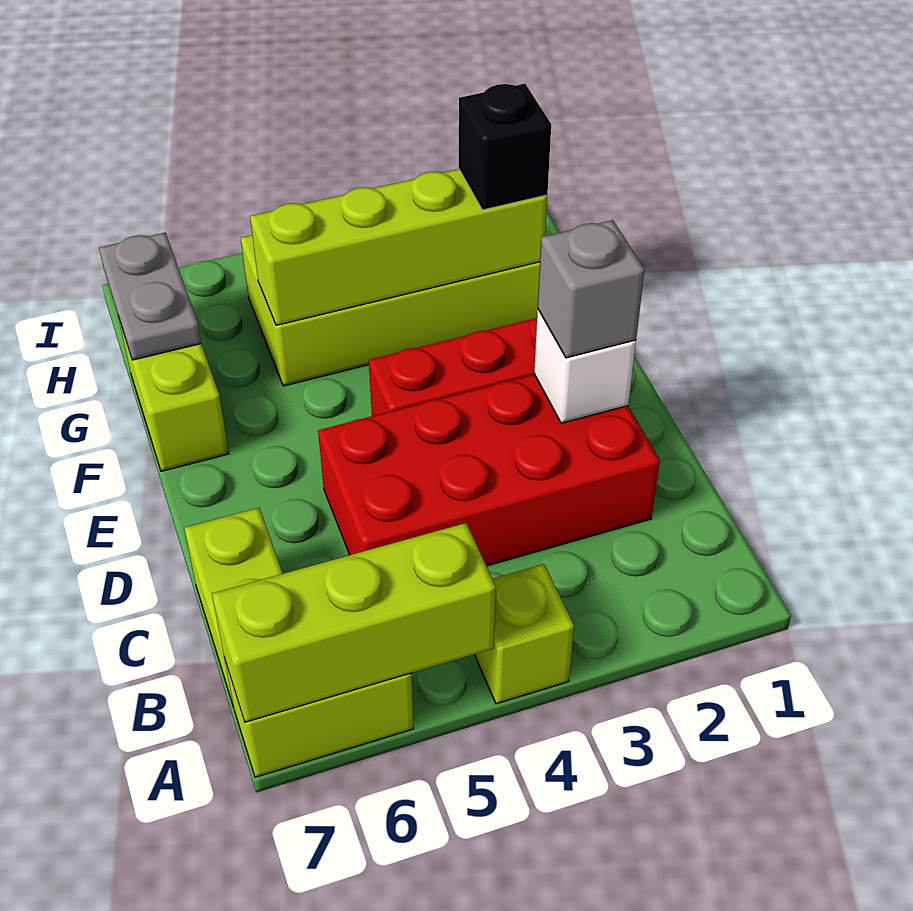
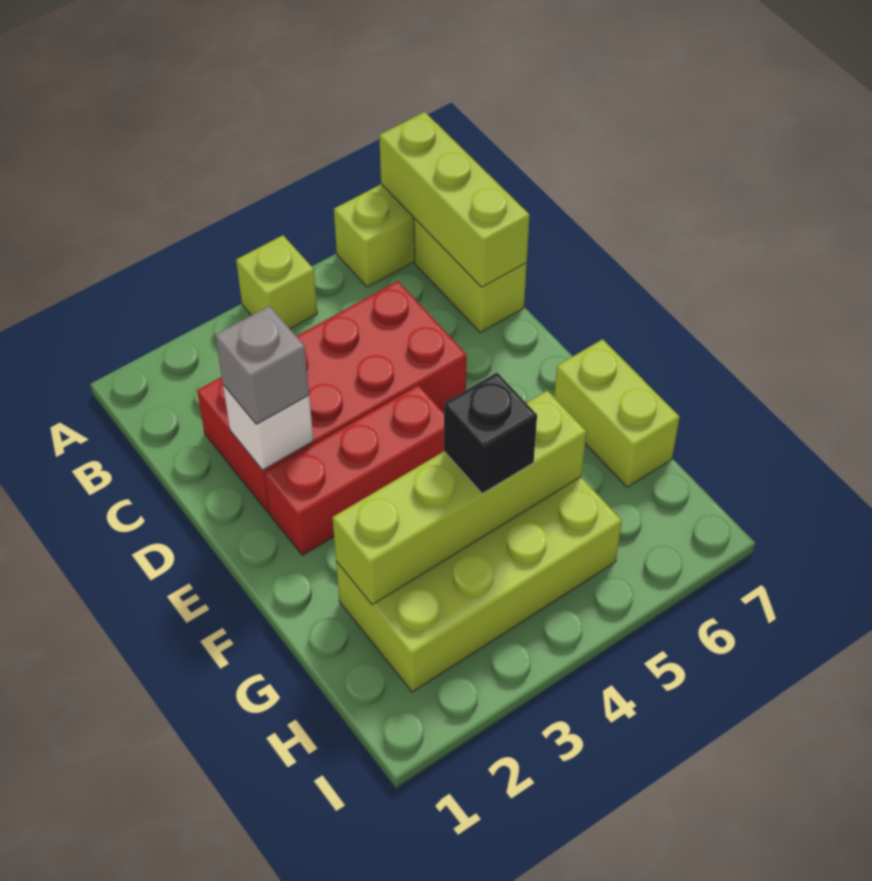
lime brick A5:A7 level 2 -> lime brick A7:C7 level 2
black brick G2 level 3 -> black brick G4 level 3
grey plate G7:H7 level 2 -> none

